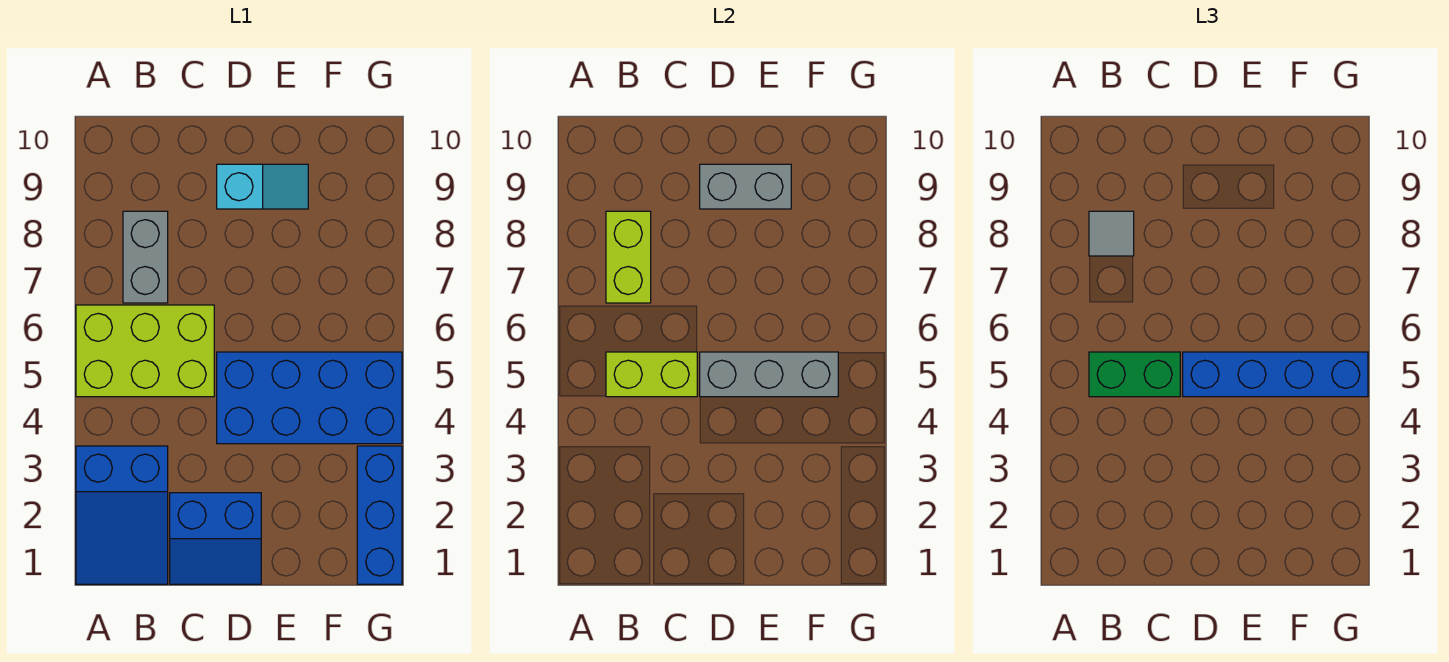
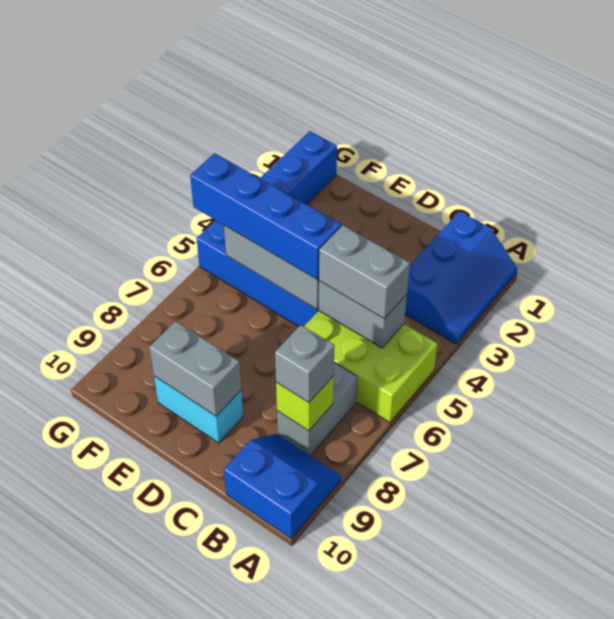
blue slope A1:B3 level 1 top 3 -> blue slope A1:B3 level 1 top B
lime brick B5:C5 level 2 -> grey brick B5:C5 level 2
green brick B5:C5 level 3 -> grey brick B5:C5 level 3
lime brick B7:B8 level 2 -> lime brick B8 level 2
grey tile B8 level 3 -> grey brick B8 level 3
blue slope C1:D2 level 1 top 2 -> blue slope A9:B10 level 1 top 10
cyan slope D9:E9 level 1 top D -> cyan brick D9:E9 level 1

